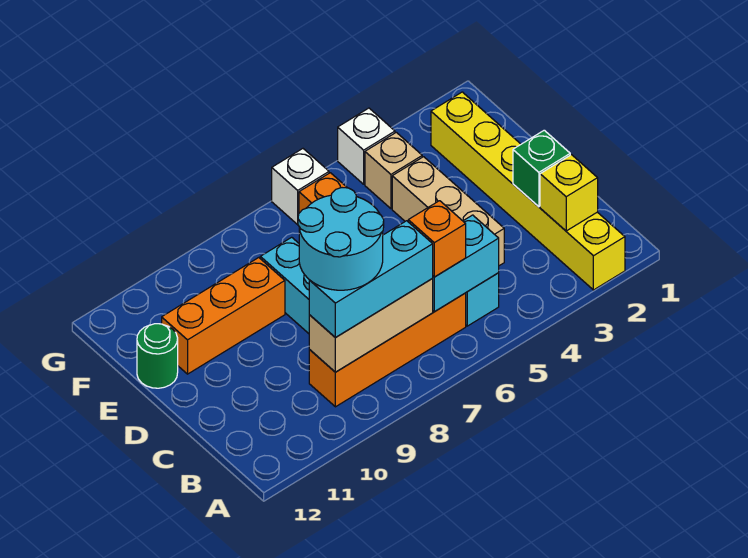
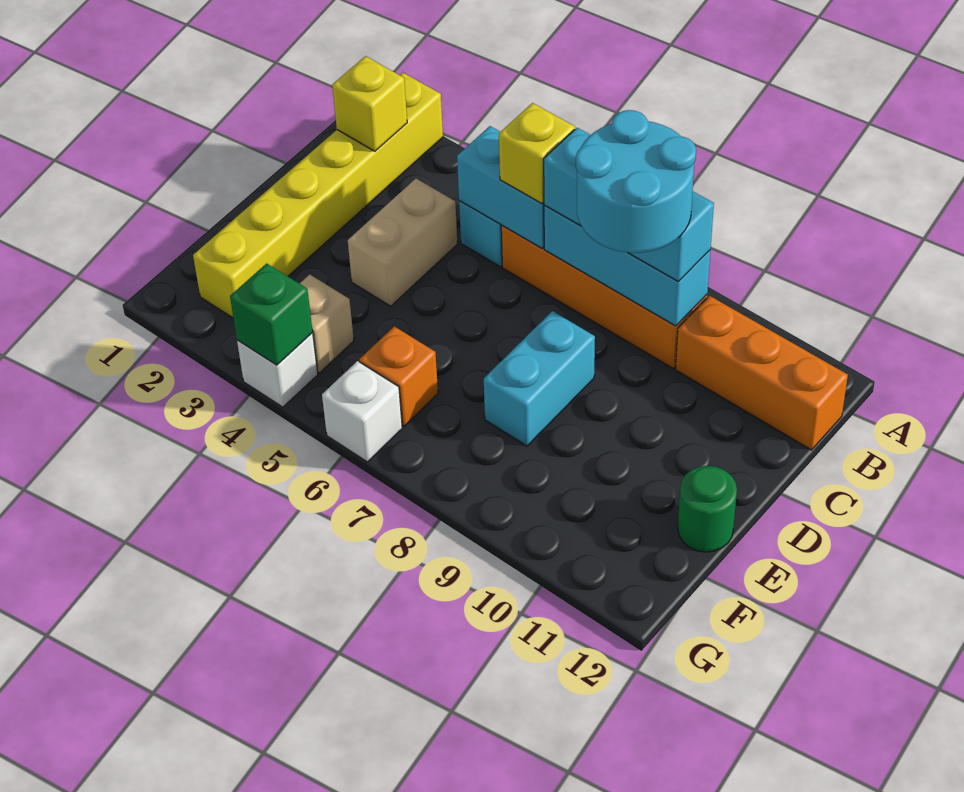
orange brick B6 level 3 -> yellow brick B6 level 3
tan brick B7:B9 level 2 -> cyan brick B7:B9 level 2
green brick C2 level 2 -> green brick G4 level 2
tan brick C4:E4 level 1 -> tan brick C4:D4 level 1
orange brick E9:E11 level 1 -> orange brick B10:B12 level 1

